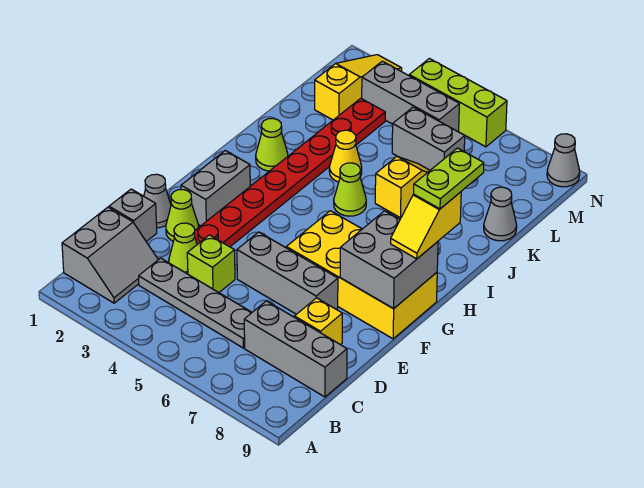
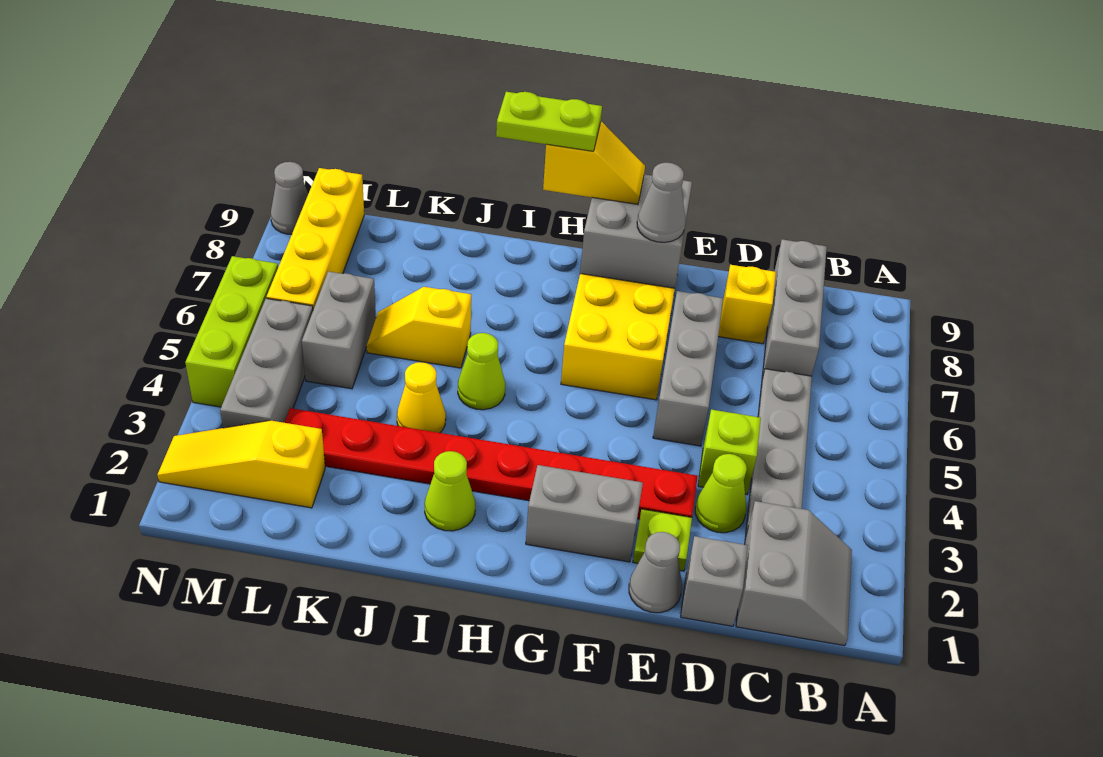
grey slope B1:C2 level 1 top 1 -> grey slope B1:C2 level 1 top C
lime cone E2 level 1 -> lime plate E2 level 1
grey cone K9 level 1 -> grey cone F8 level 3
none -> yellow brick M6:M9 level 1

